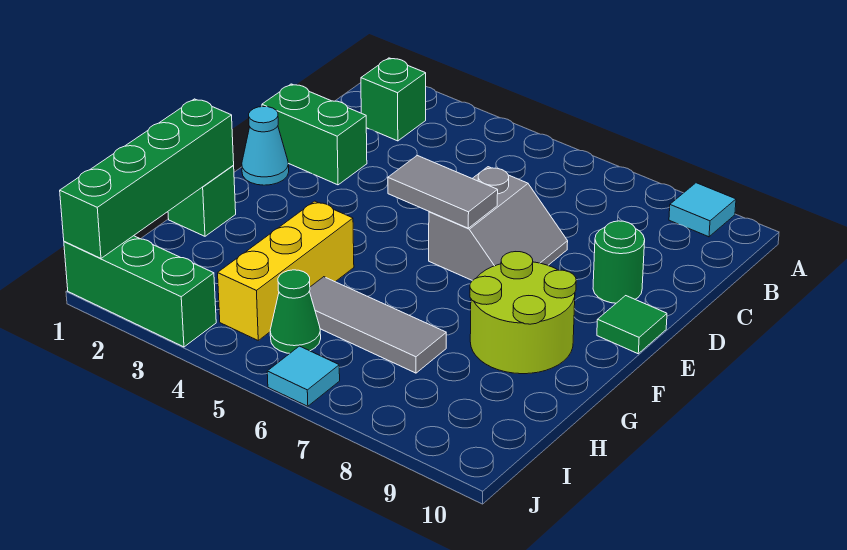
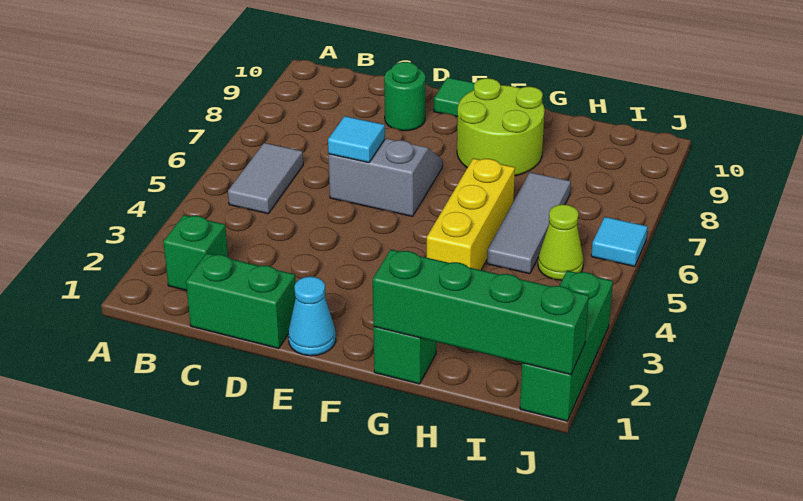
cyan tile A9 level 1 -> cyan tile D6 level 2
green brick D1:D2 level 1 -> green brick C1:D1 level 1
grey tile E5:E6 level 2 -> grey tile B5:B6 level 1
yellow brick G4:I4 level 1 -> yellow brick G4:G6 level 1
green cone I5 level 1 -> lime cone I5 level 1

